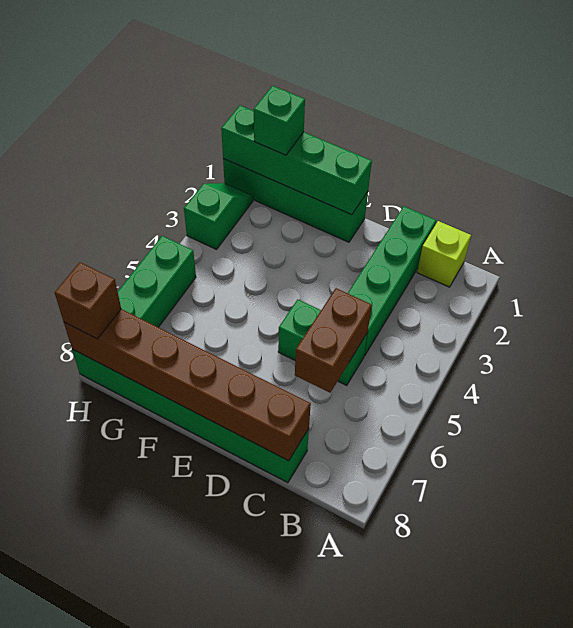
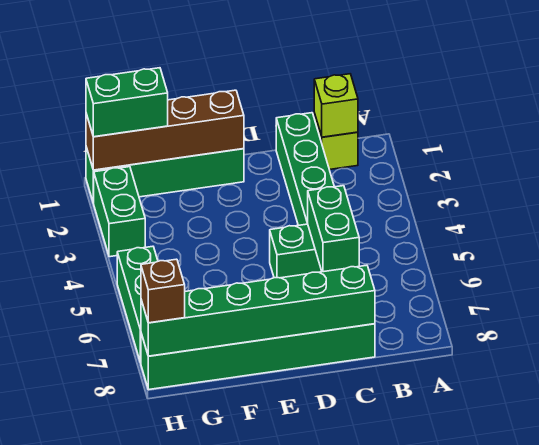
none -> lime brick B1 level 2
brown brick C5:C6 level 2 -> green brick C5:C6 level 2
brown brick C8:H8 level 2 -> green brick C8:H8 level 2
green brick E1:H1 level 2 -> brown brick E1:H1 level 2
green brick G1 level 3 -> green brick G1:H1 level 3
green slope H2:H3 level 1 top 3 -> green brick H2:H3 level 1

